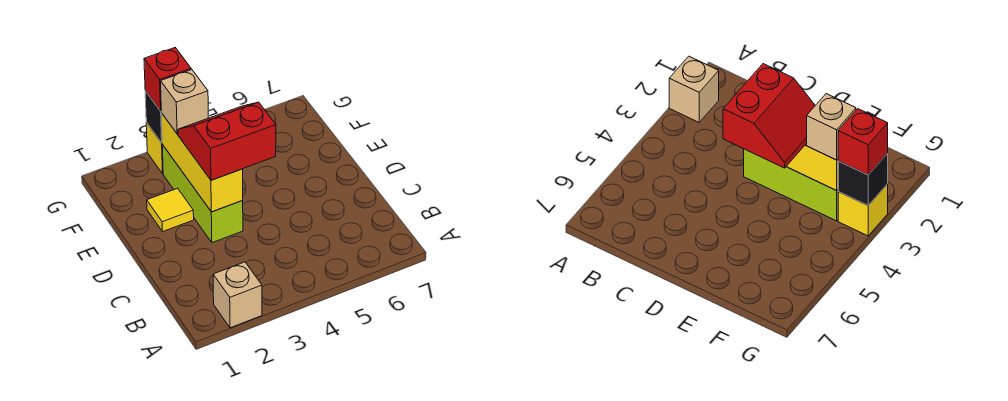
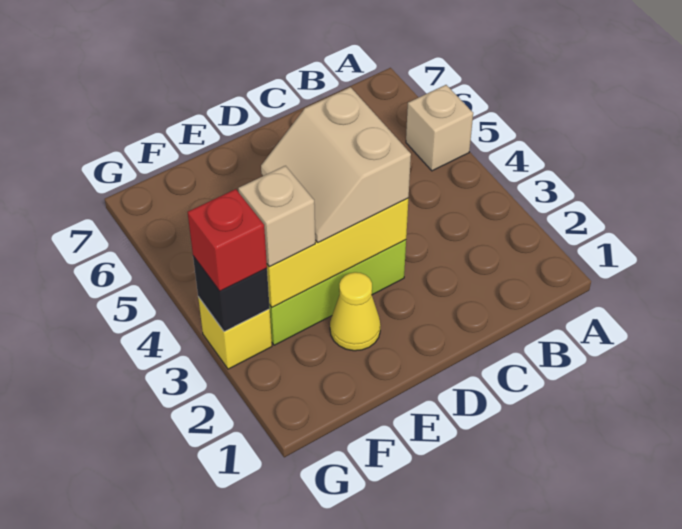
tan brick A2 level 1 -> tan brick A5 level 1
red slope D3:E4 level 3 top D -> tan slope D3:E4 level 3 top D
yellow tile E2 level 1 -> yellow cone E2 level 1

